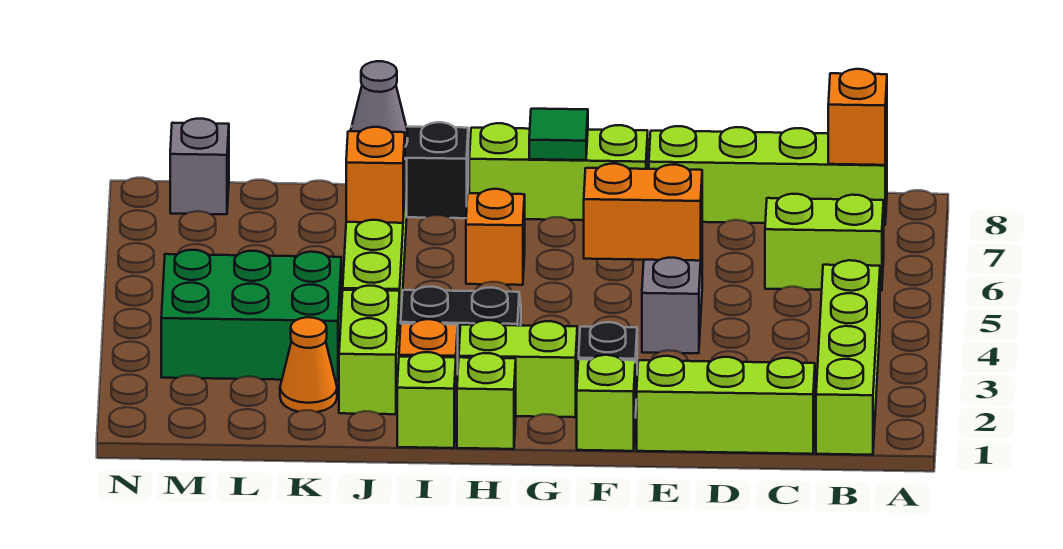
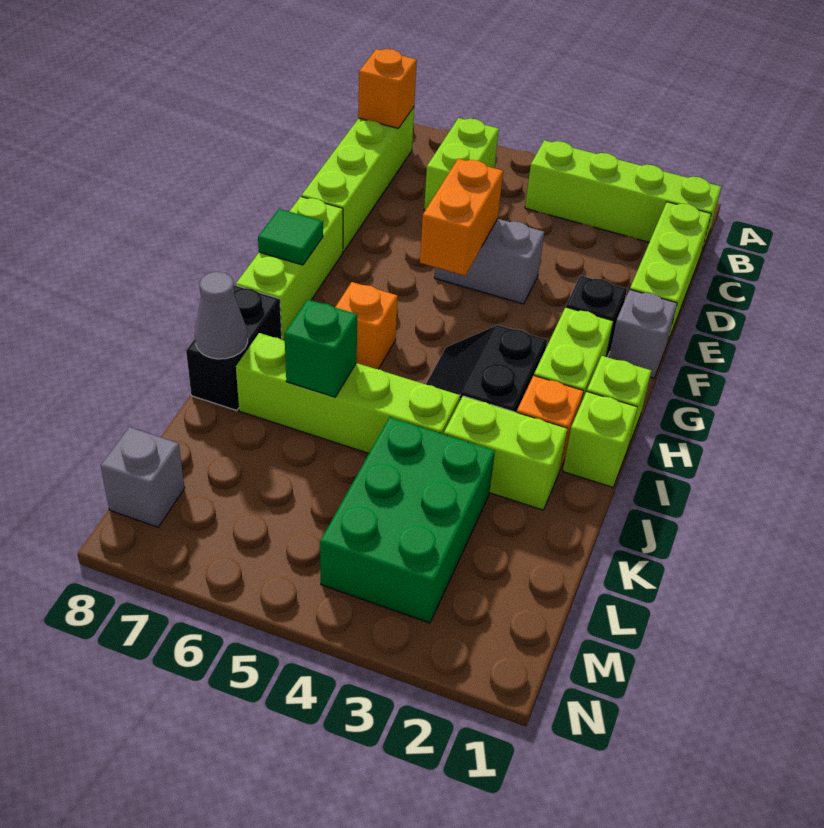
lime brick F1 level 1 -> grey brick F1 level 1
orange brick J6 level 2 -> green brick J6 level 2
orange cone K2 level 1 -> none

